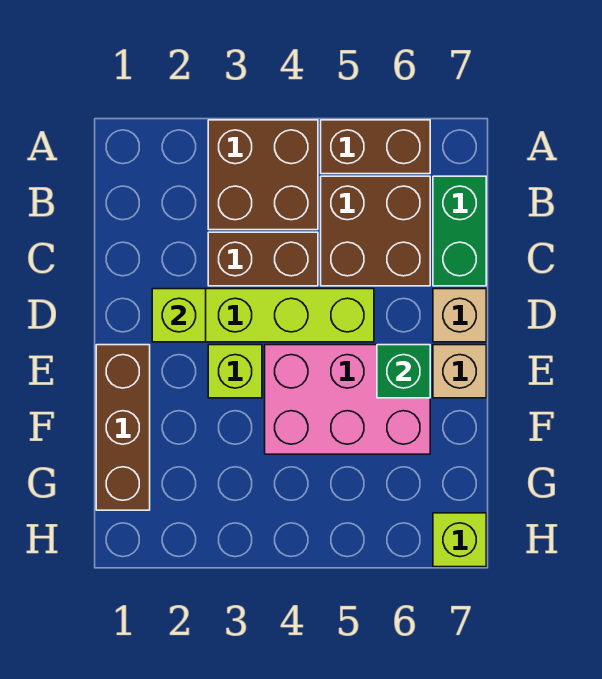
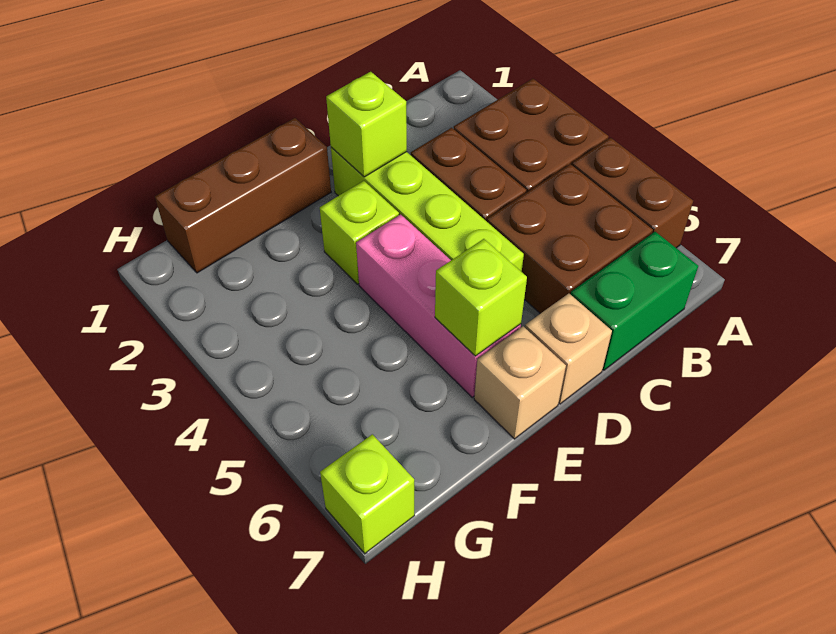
pink brick E4:F6 level 1 -> pink brick E4:E6 level 1
green brick E6 level 2 -> lime brick E6 level 2

